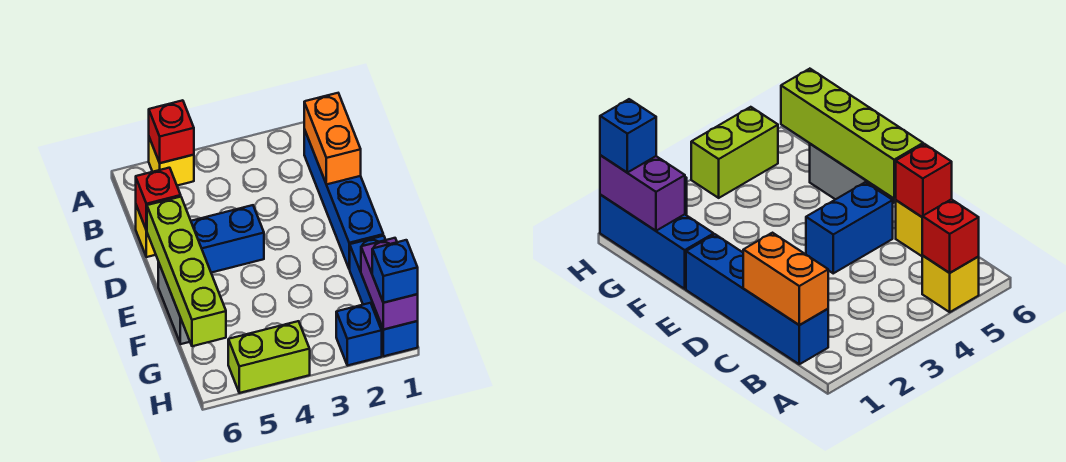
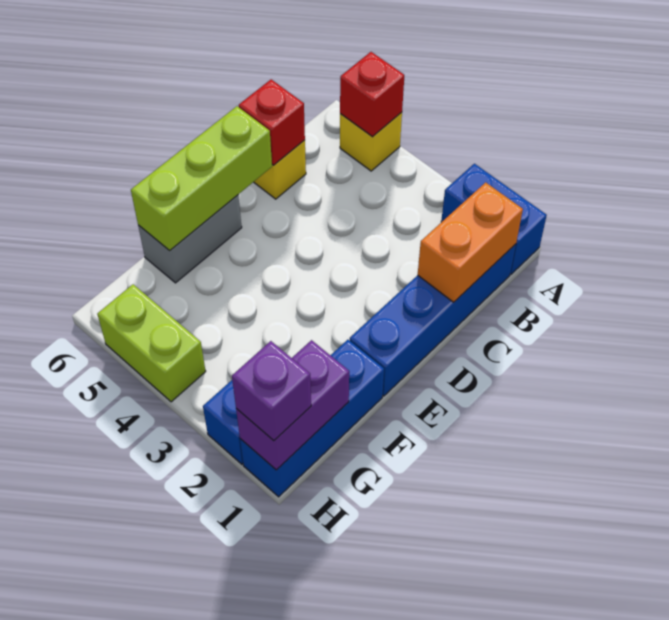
blue brick D4:D5 level 1 -> blue brick A1:A2 level 1
lime brick D6:G6 level 2 -> lime brick D6:F6 level 2
blue brick H1 level 3 -> purple brick H1 level 3

